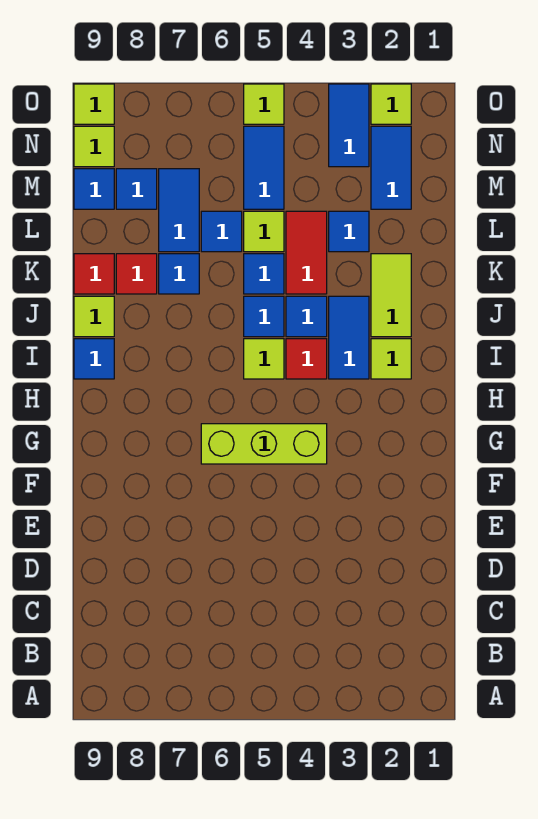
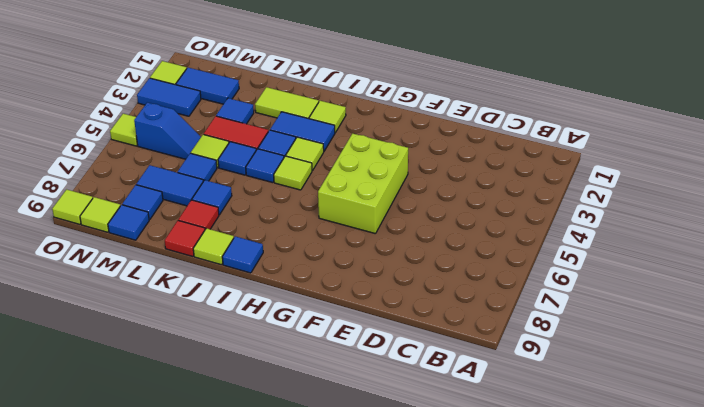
lime brick G4:G6 level 1 -> lime brick F4:G6 level 1
red tile I4 level 1 -> lime tile I4 level 1
blue tile M5:N5 level 1 -> blue slope M5:N5 level 1 top N

